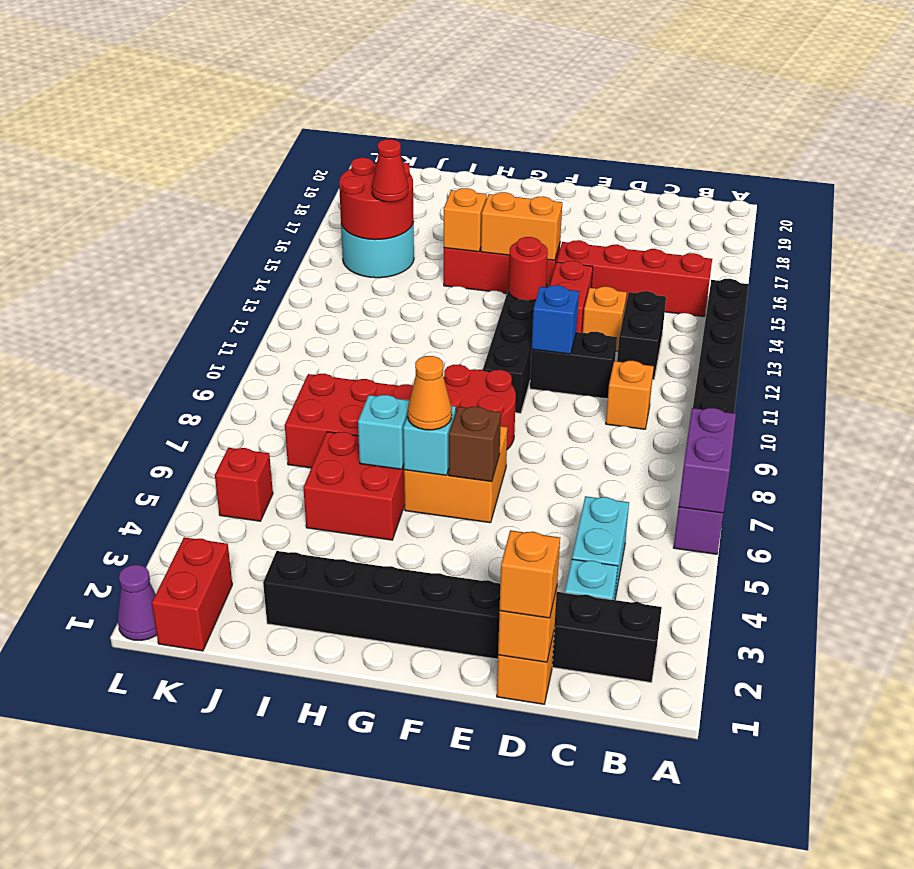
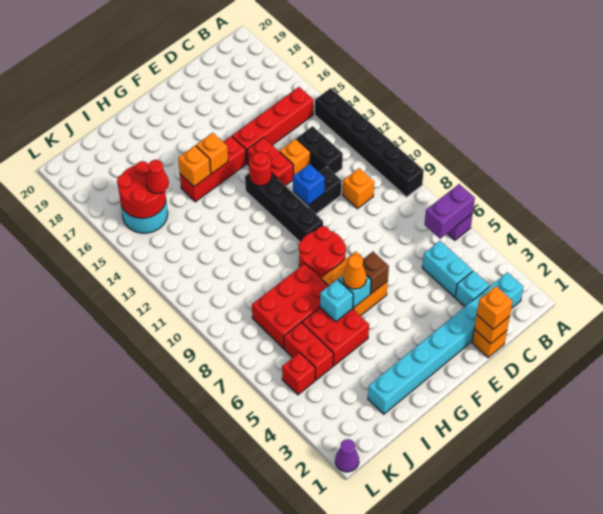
purple brick A6:A7 level 2 -> purple brick A6:B6 level 2
black brick B2:I2 level 1 -> cyan brick B2:I2 level 1
orange brick F15:G15 level 2 -> orange brick G15 level 2
red brick K1:K2 level 1 -> red brick J5:J6 level 1

